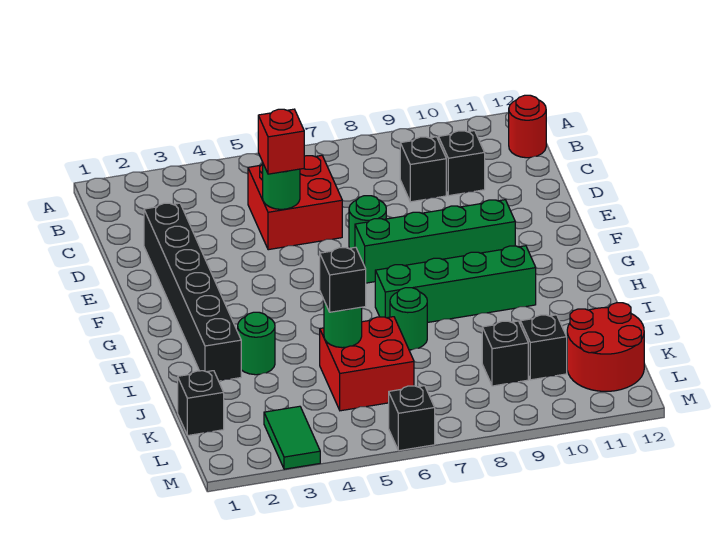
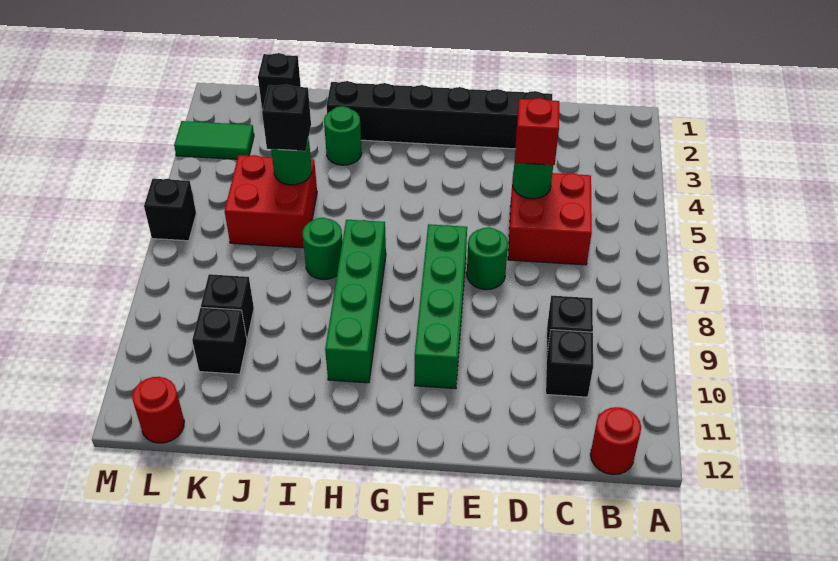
red round brick K11:L12 level 1 -> red round brick L12 level 1

